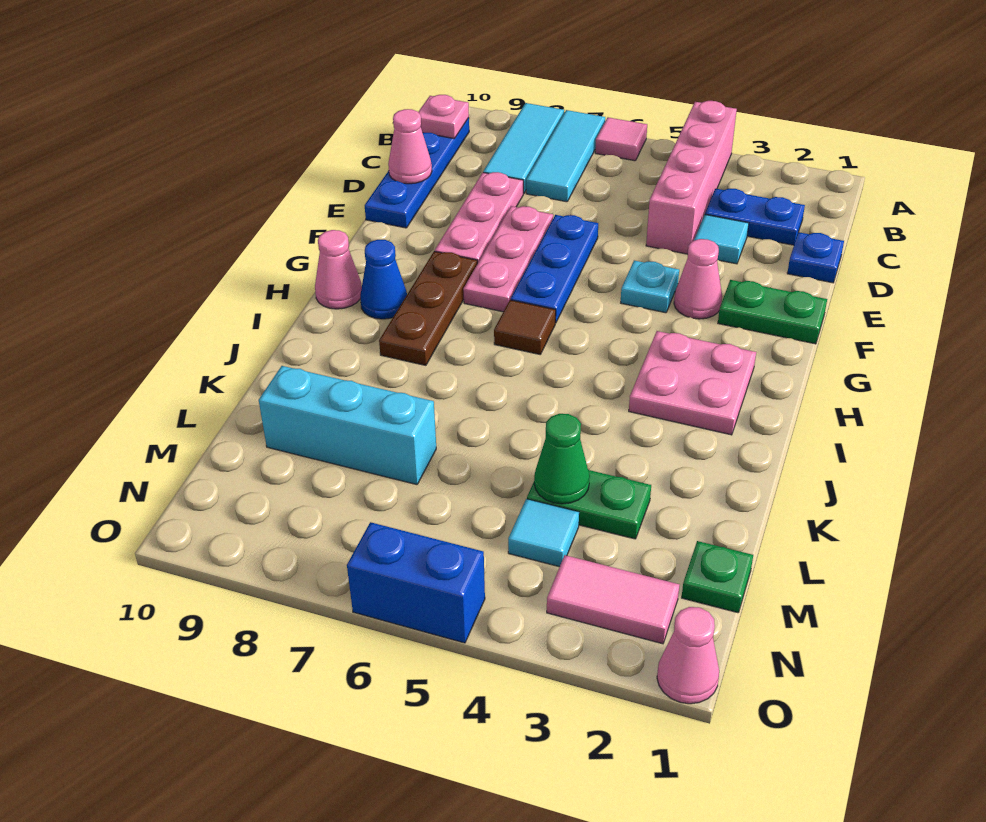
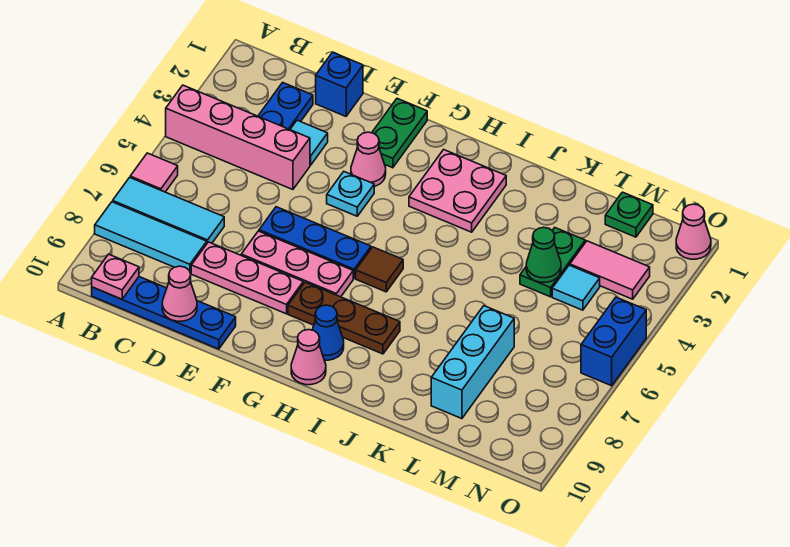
blue plate D1 level 1 -> blue brick D1 level 1
pink tile N2:N3 level 1 -> pink tile M3:N3 level 1

